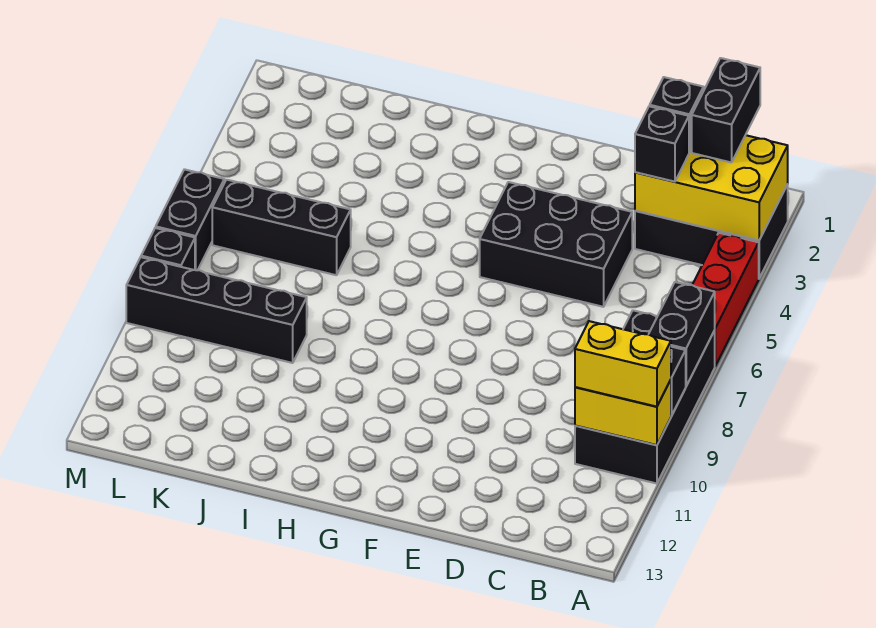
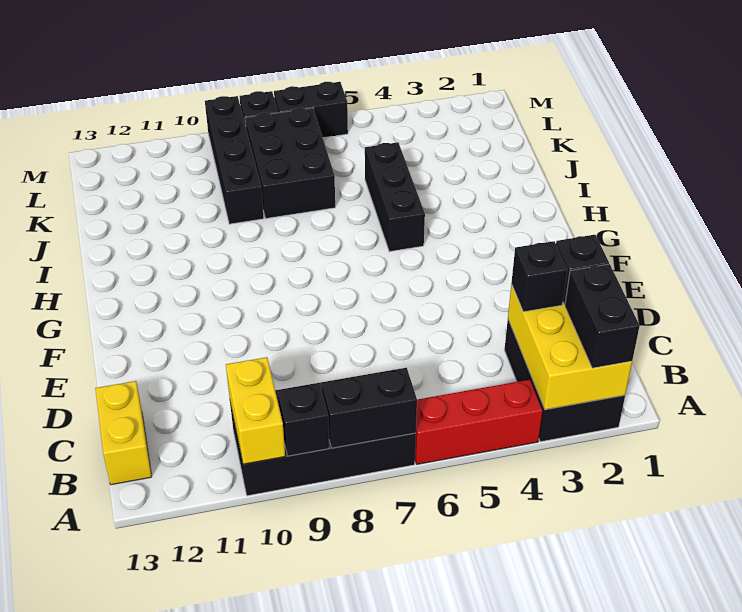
yellow brick A10:B10 level 3 -> yellow brick B13:C13 level 1
black brick B1:B2 level 3 -> black brick A2:B2 level 3
black brick D4:F5 level 1 -> black brick J7:L8 level 1
black brick J6:L6 level 1 -> black brick H5:J5 level 1

